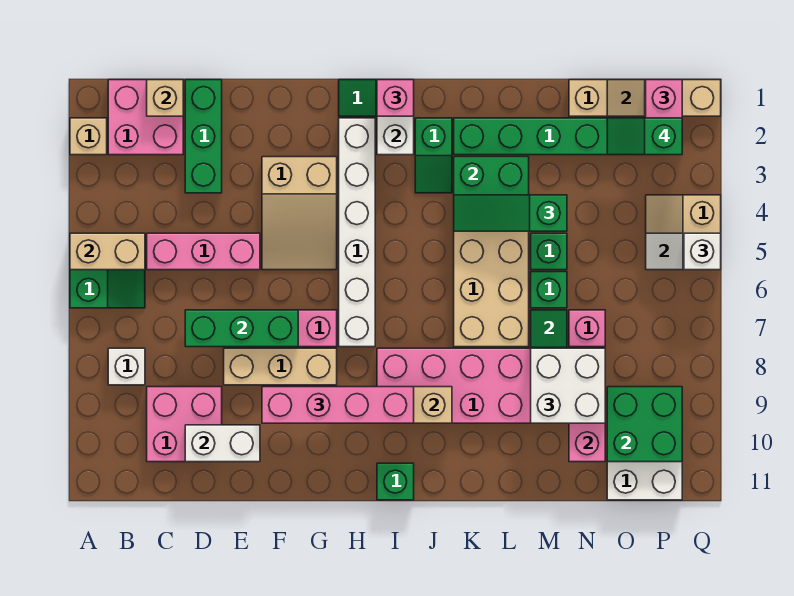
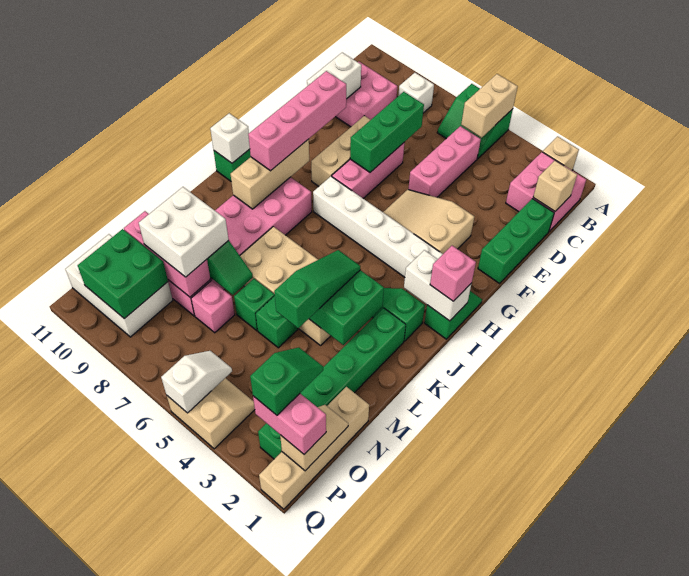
green brick D1:D3 level 1 -> green brick D1:F1 level 1
white brick Q5 level 3 -> white brick I11 level 2

